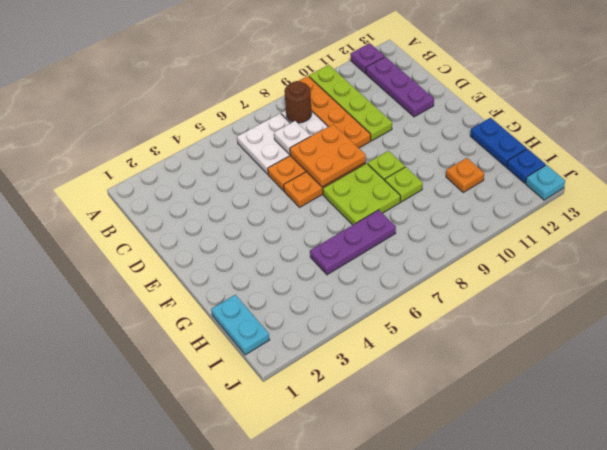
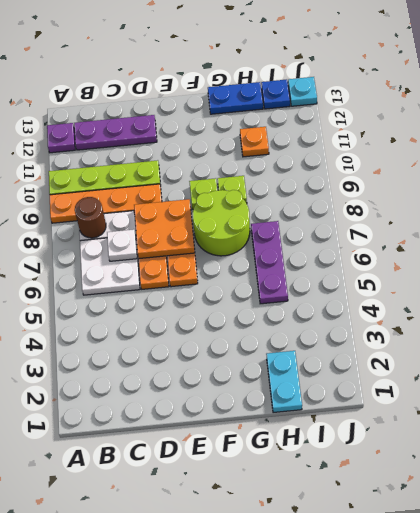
lime plate F7:G8 level 1 -> lime round brick F7:G8 level 1
cyan plate H1:I1 level 1 -> cyan plate H1:H2 level 1

